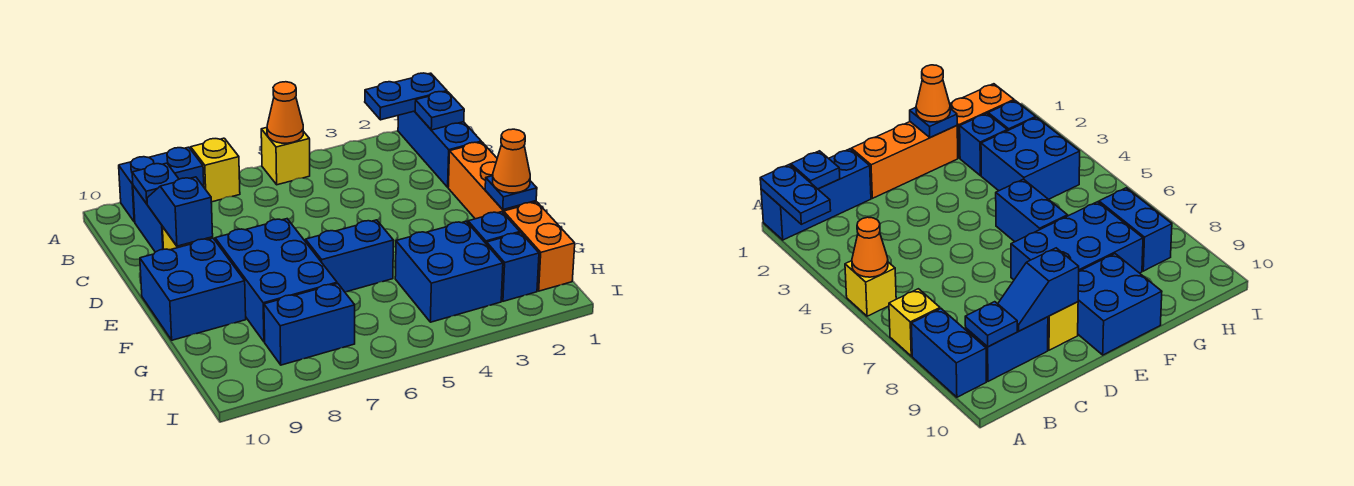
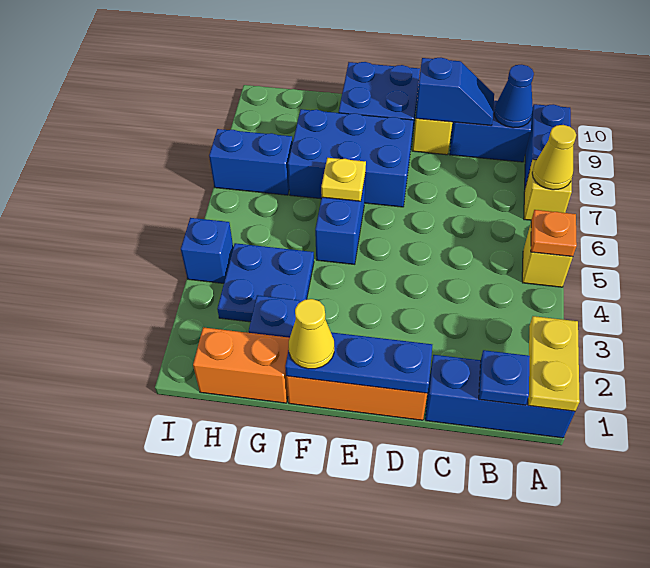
blue plate A1:A2 level 2 -> yellow plate A1:A2 level 2
orange cone A5 level 2 -> orange plate A5 level 2
none -> yellow cone A7 level 2
blue plate B9 level 2 -> blue cone B9 level 2
blue plate F1 level 2 -> blue plate D1:F1 level 2
orange cone F1 level 3 -> yellow cone F1 level 3
none -> yellow plate F6 level 2
blue brick G3:H4 level 1 -> blue plate G3:H4 level 1
blue brick H2 level 1 -> blue brick I4 level 1
blue brick H7:H8 level 1 -> blue brick H7:I7 level 1

